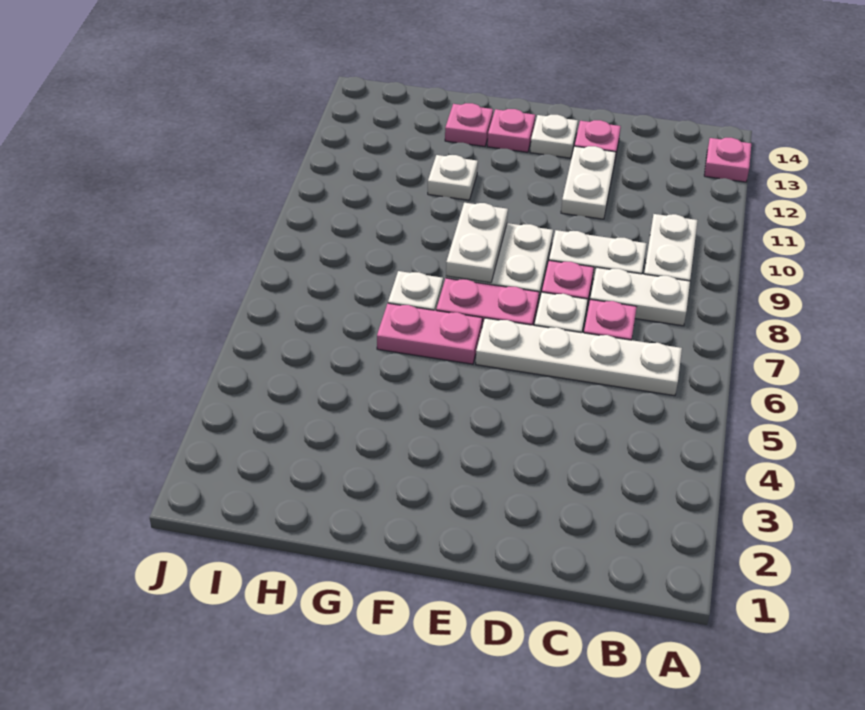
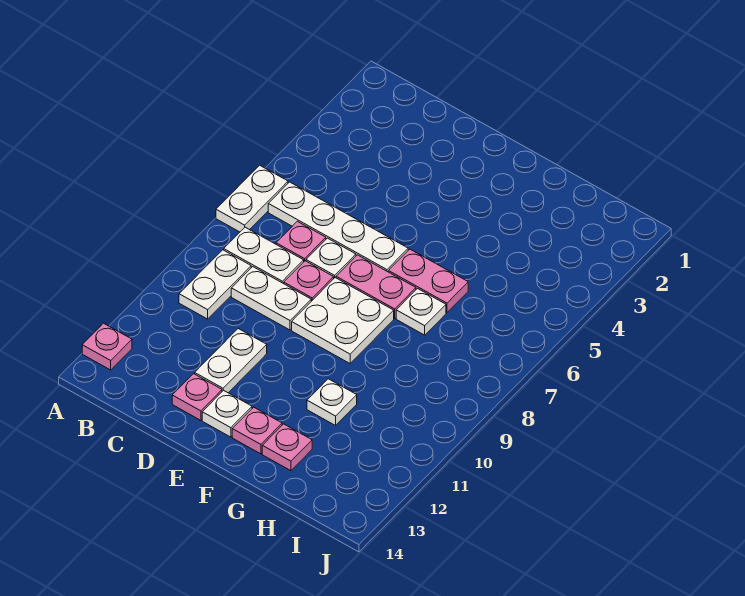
white plate F8:F9 level 2 -> white plate A6:A7 level 1

